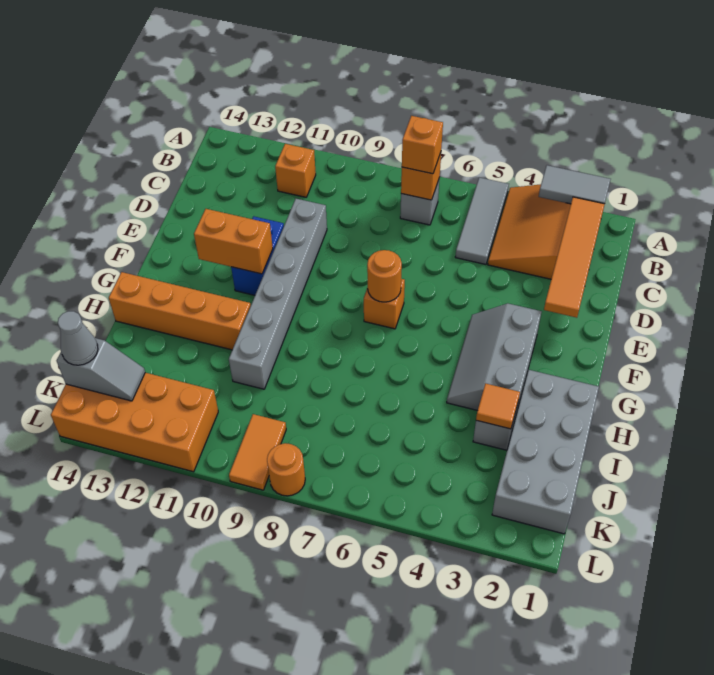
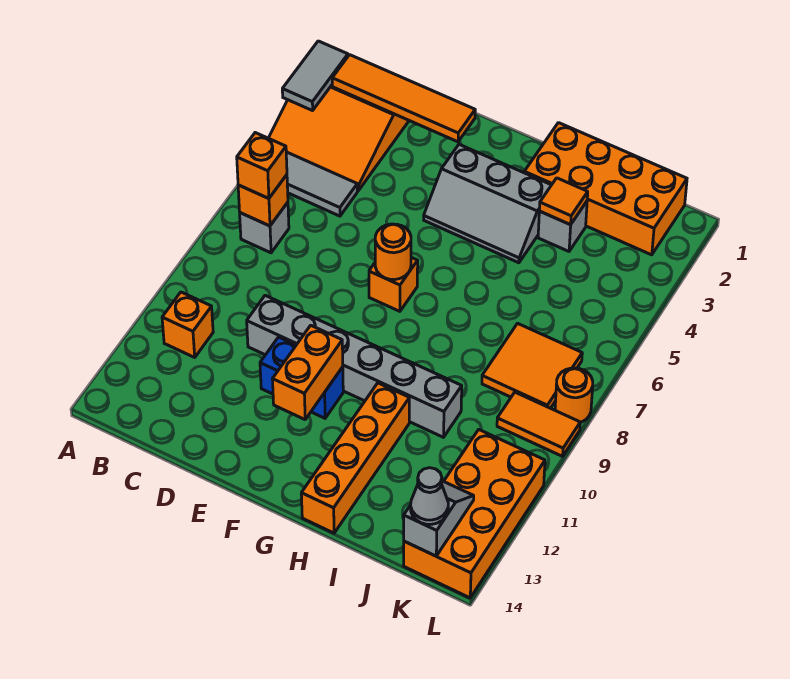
grey brick H1:K2 level 1 -> orange brick H1:K2 level 1
none -> orange tile J7:K8 level 1

